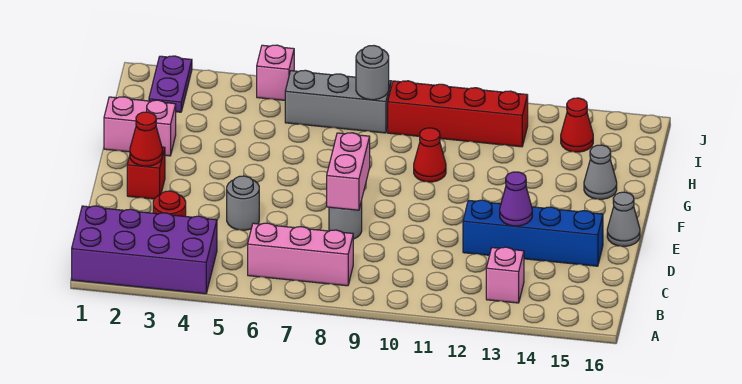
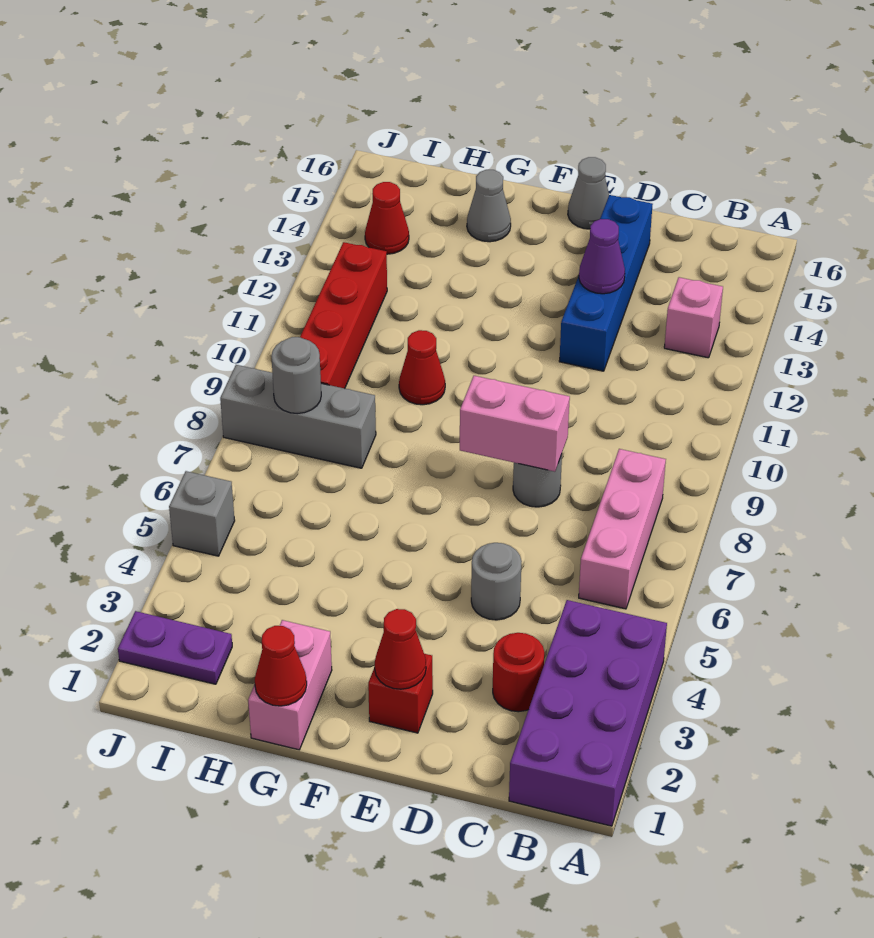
none -> red cone G1 level 2
grey brick I6:I8 level 1 -> grey brick H8:J8 level 1
pink brick J5 level 1 -> grey brick J5 level 1

